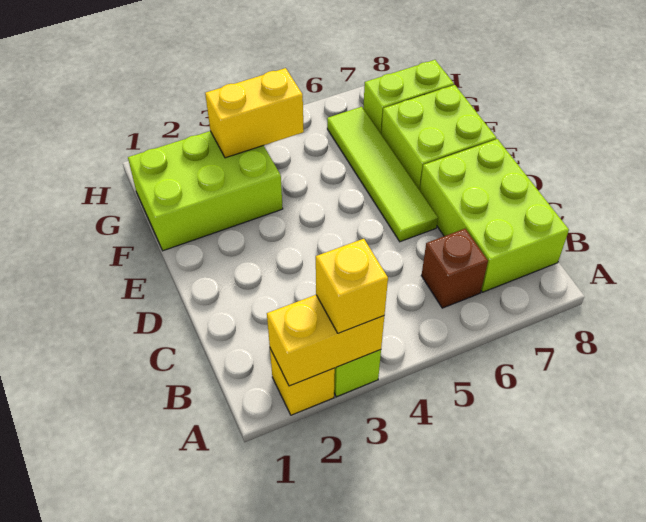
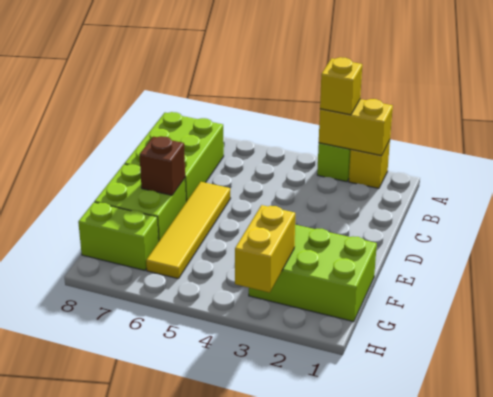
brown brick B6 level 1 -> brown brick E7 level 2
lime tile D6:G6 level 1 -> yellow tile D6:G6 level 1
yellow brick G3:G4 level 2 -> yellow brick G3:H3 level 2

